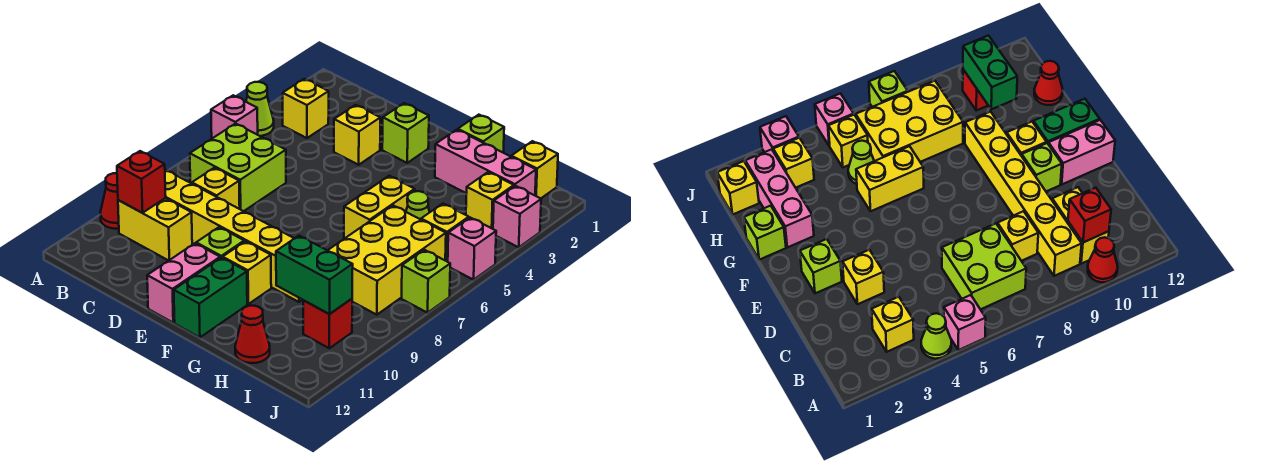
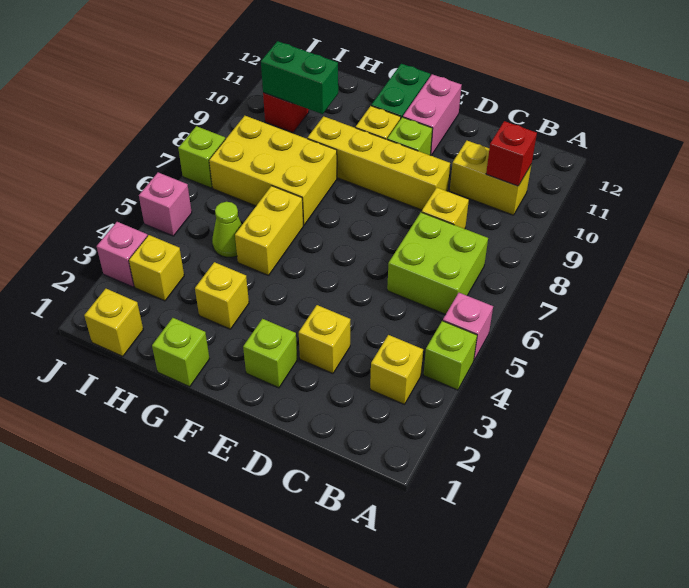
lime cone A4 level 1 -> lime brick A4 level 1
red cone A10 level 1 -> none
yellow brick B9:G9 level 1 -> yellow brick D9:G9 level 1
pink brick G2:I2 level 1 -> none
yellow brick H6:I8 level 1 -> yellow brick G7:I8 level 1
red cone H12 level 1 -> none
yellow brick I5 level 1 -> yellow brick G3 level 1

